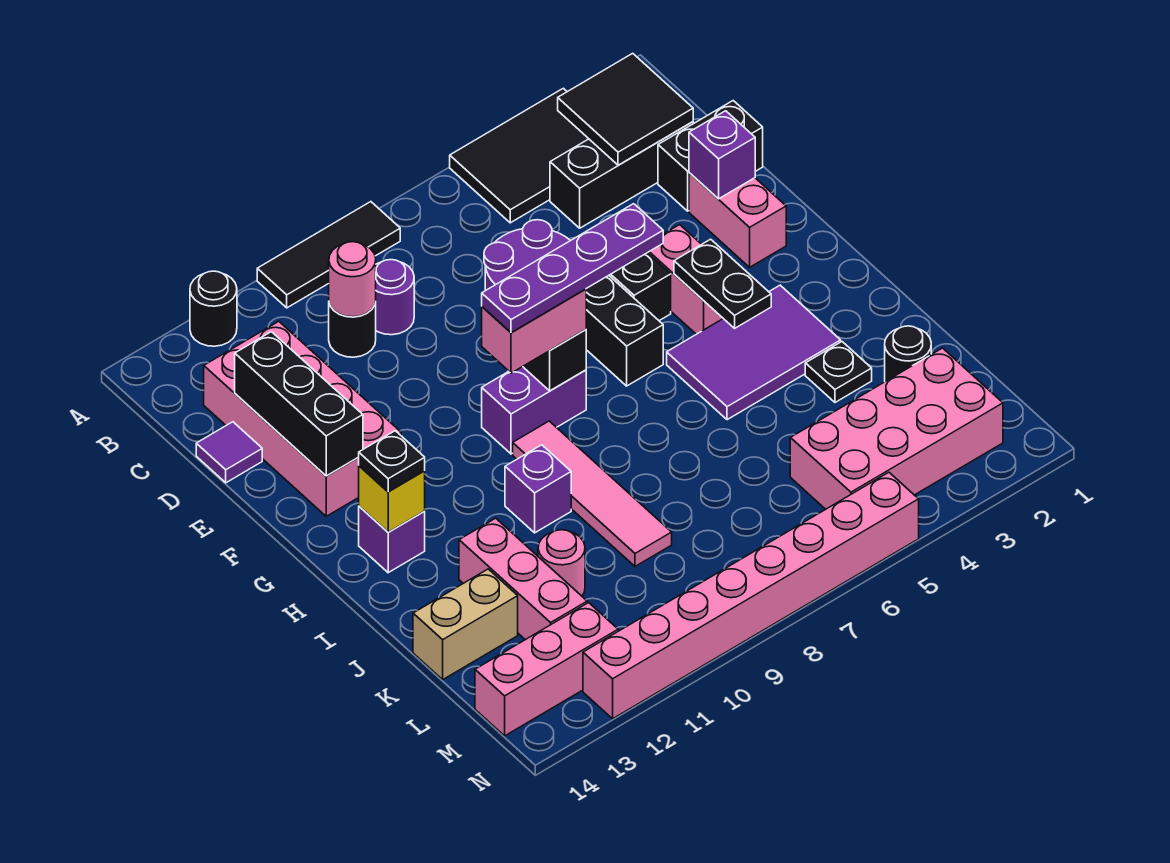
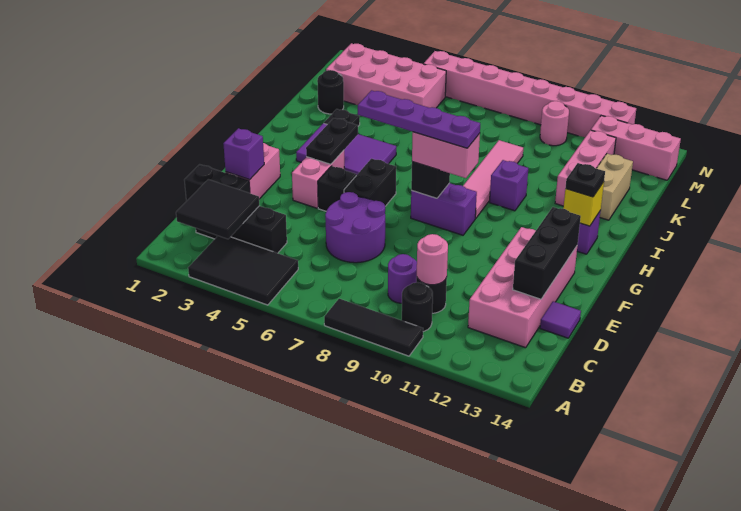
black round brick A12 level 1 -> black round brick B10 level 1
pink round brick K11 level 1 -> pink round brick M10 level 1
tan brick K13:K14 level 1 -> tan brick J13:K13 level 1

